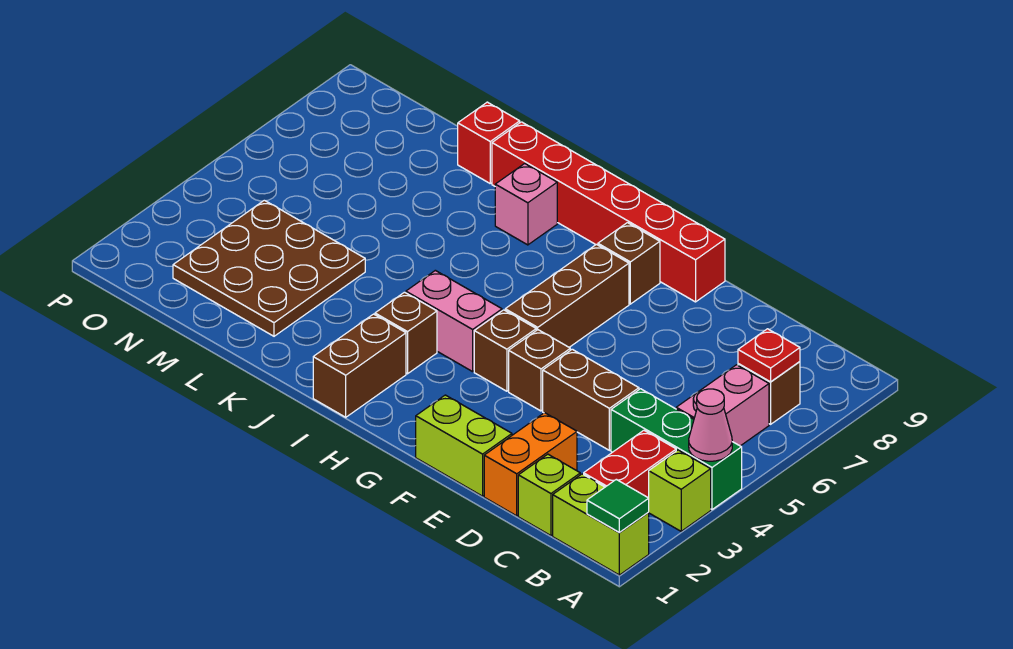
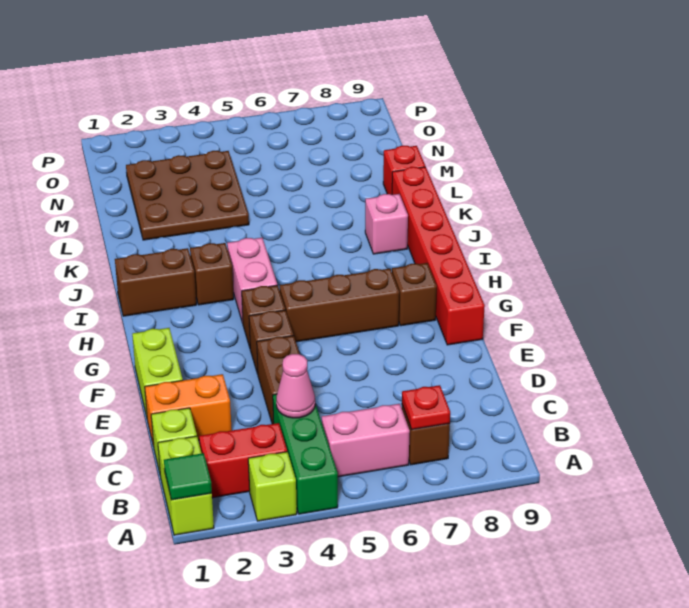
pink cone A4 level 2 -> pink cone C4 level 2

